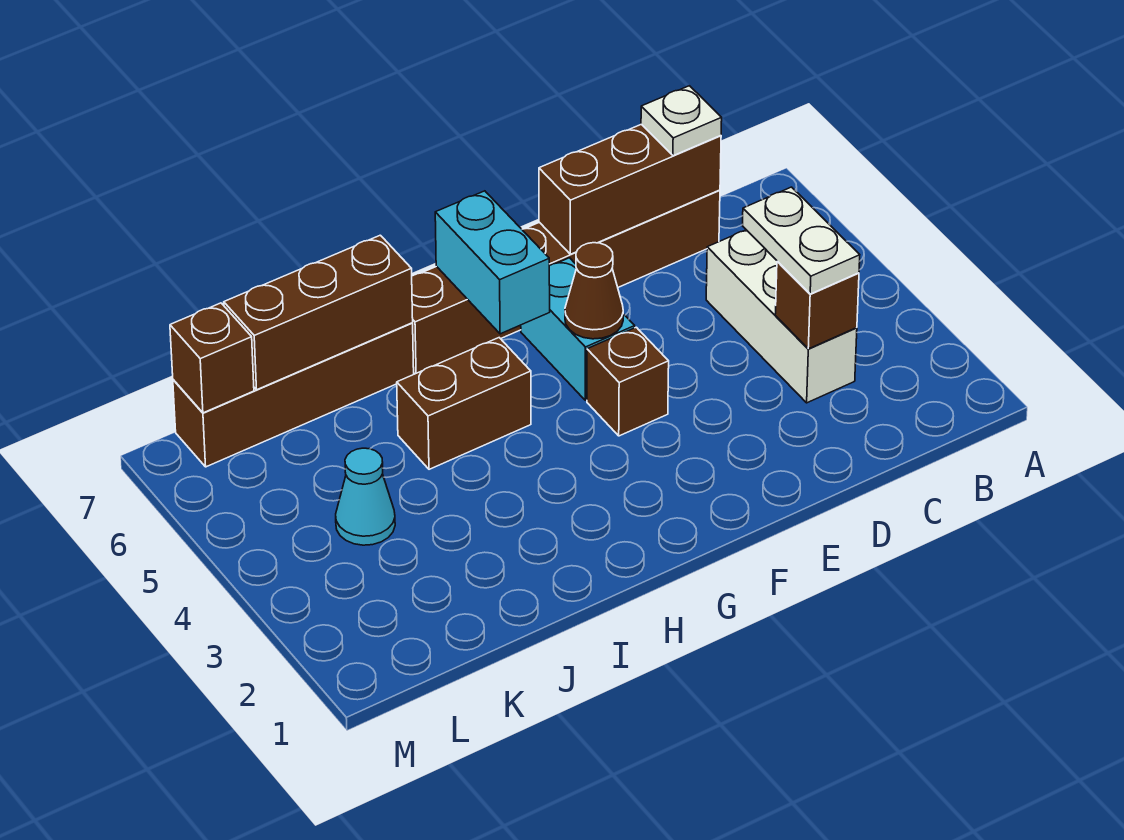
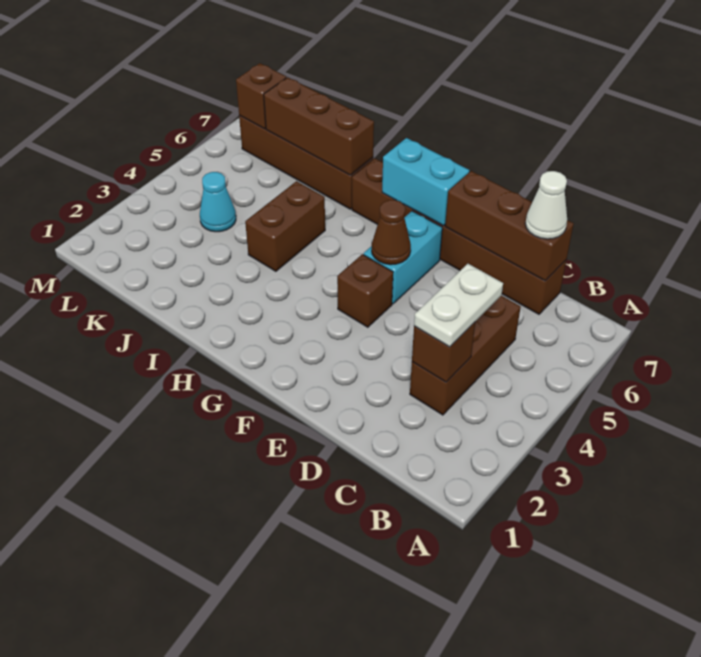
white brick C3:C5 level 1 -> brown brick C3:C5 level 1
white plate C7 level 3 -> white cone C7 level 3
cyan brick G6:G7 level 2 -> cyan brick F7:G7 level 2
brown brick H5:I5 level 1 -> brown brick I4:I5 level 1

